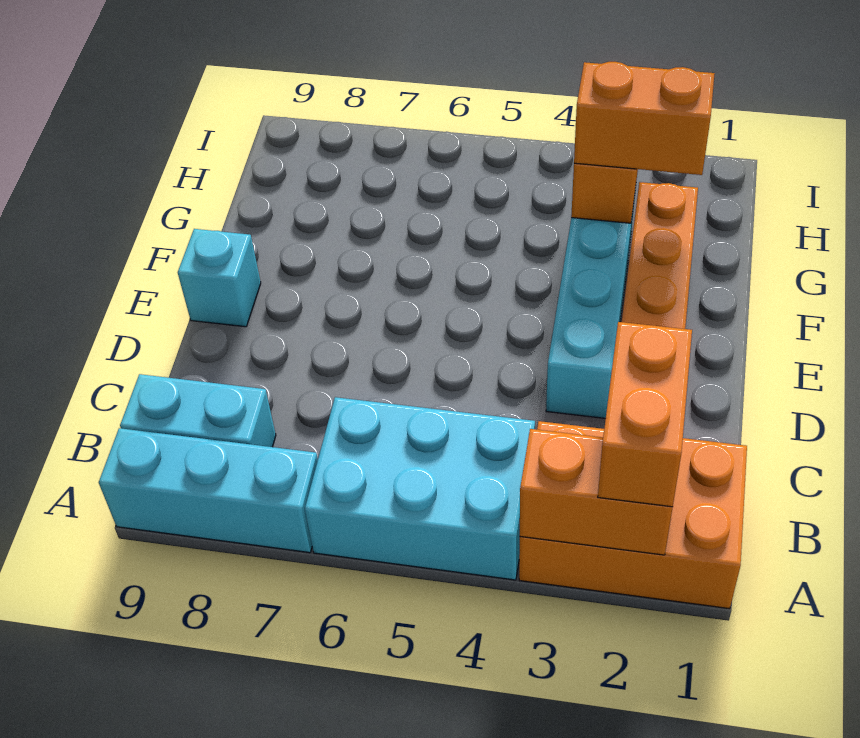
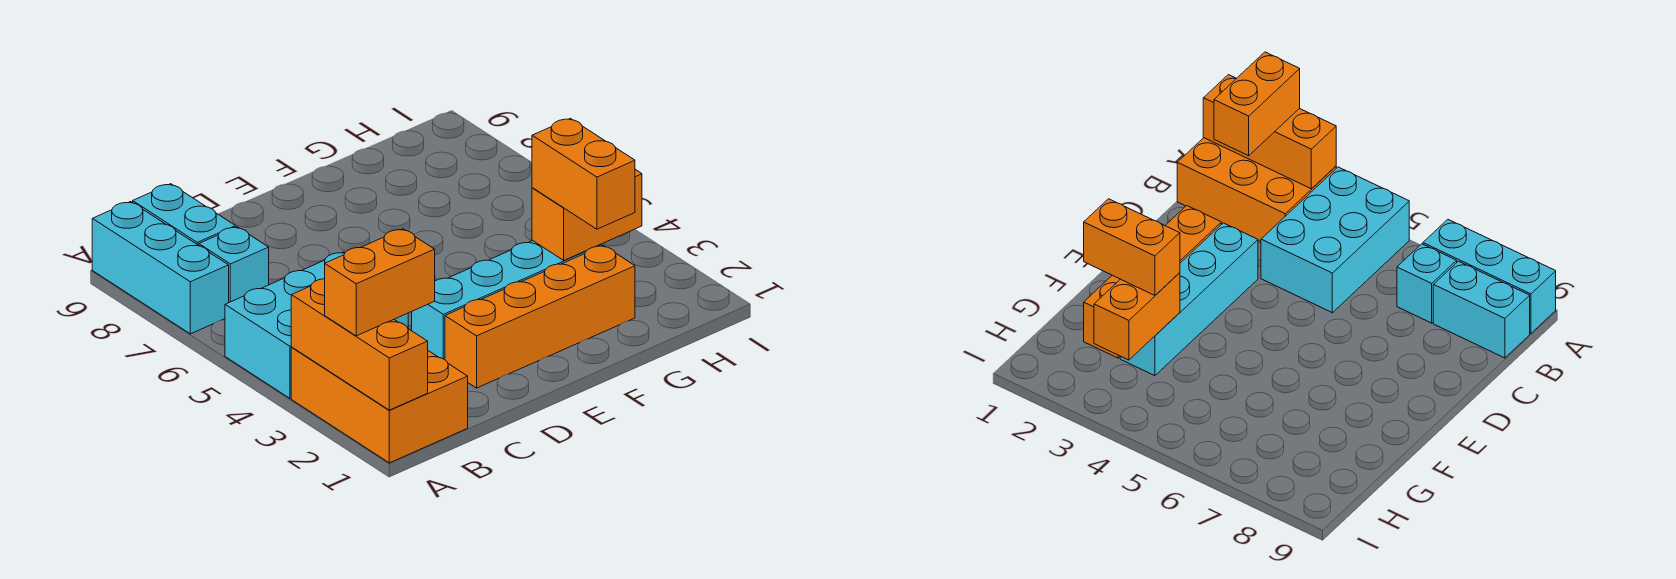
orange brick A2:A3 level 2 -> orange brick A1:A3 level 2
cyan brick A4:B6 level 1 -> cyan brick A4:C5 level 1
cyan brick E9 level 1 -> cyan brick B7 level 1

